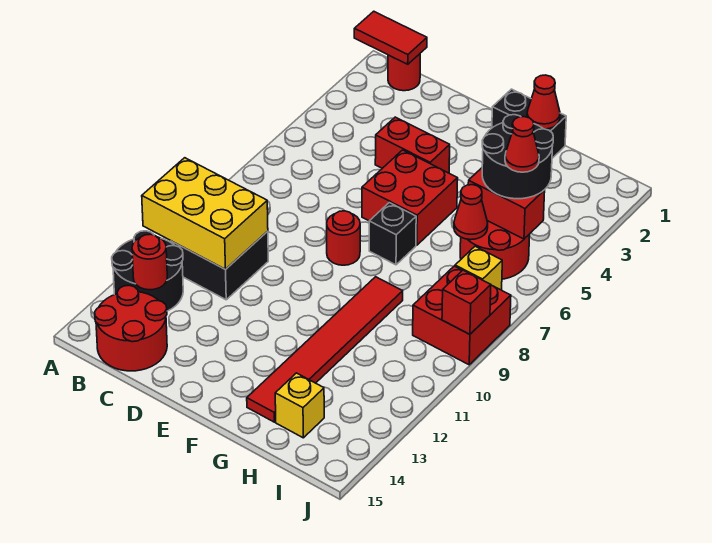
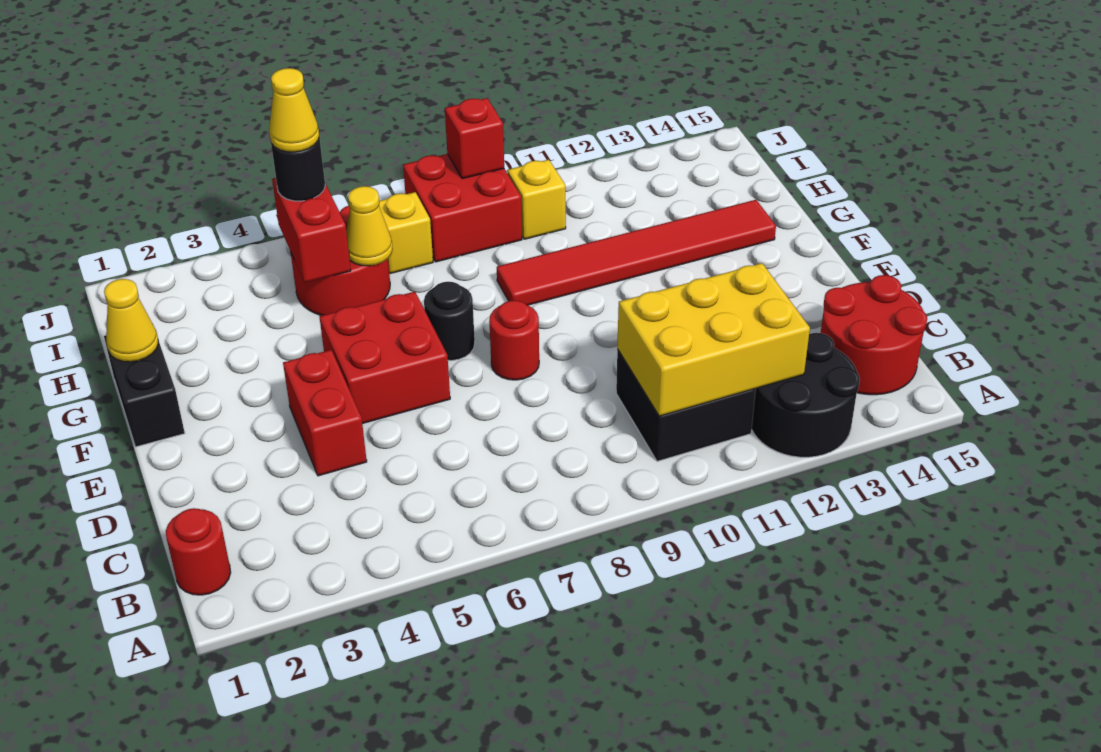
red tile A1:B1 level 2 -> none
yellow brick A10:C11 level 2 -> yellow brick B10:C12 level 2
red round brick B13 level 2 -> none
black brick F7 level 1 -> black round brick F7 level 1
red cone G1 level 2 -> yellow cone G1 level 2
black round brick H4:I5 level 3 -> black round brick I5 level 3
red cone H6 level 2 -> yellow cone H6 level 2
yellow brick H14 level 1 -> yellow brick I10 level 1
red cone I5 level 4 -> yellow cone I5 level 4

